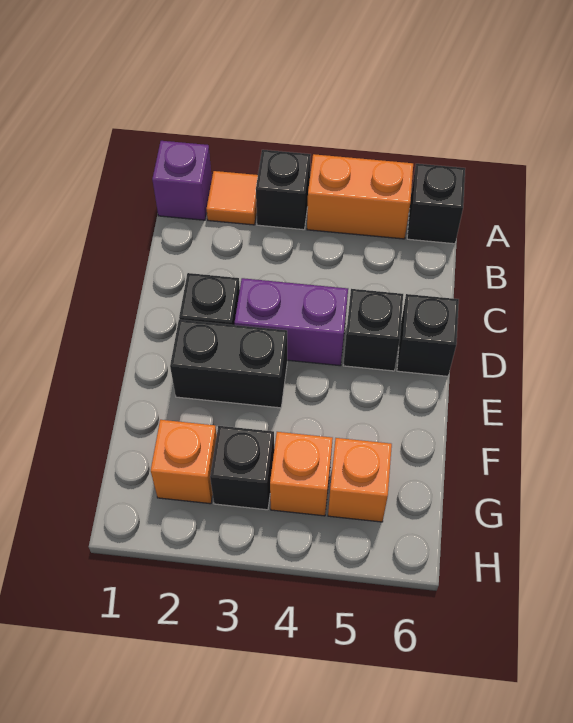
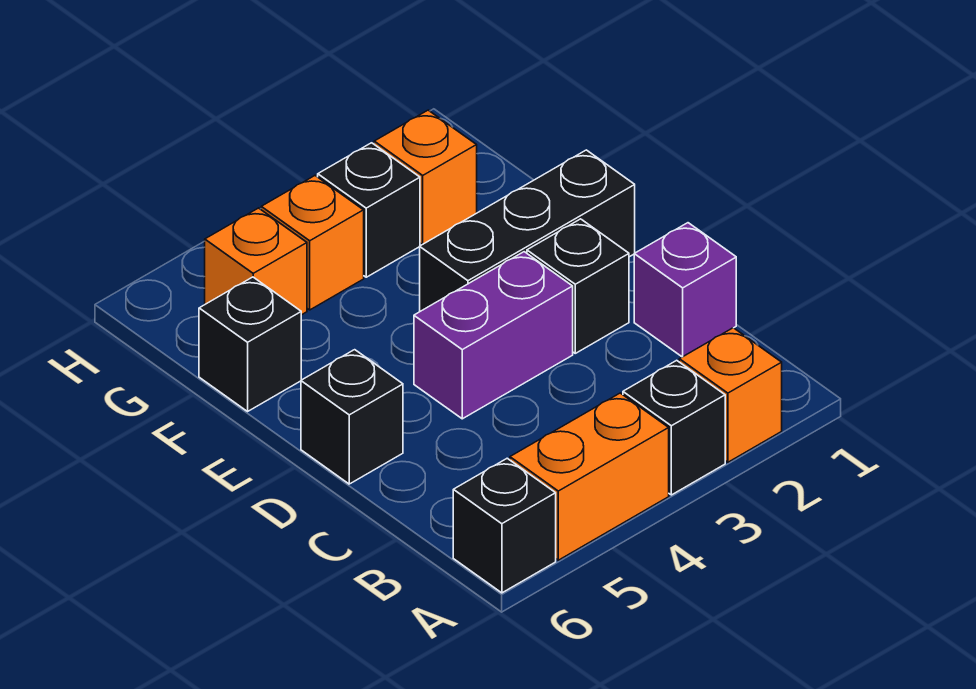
purple brick A1 level 1 -> purple brick C1 level 1
orange tile A2 level 1 -> orange brick A2 level 1
black brick D5 level 1 -> black brick F6 level 1
black brick E2:E3 level 1 -> black brick E1:E3 level 1

